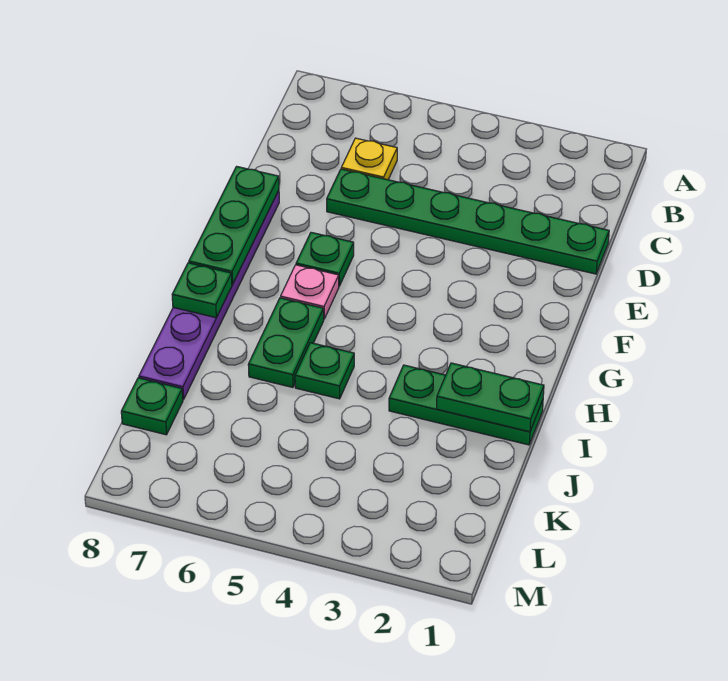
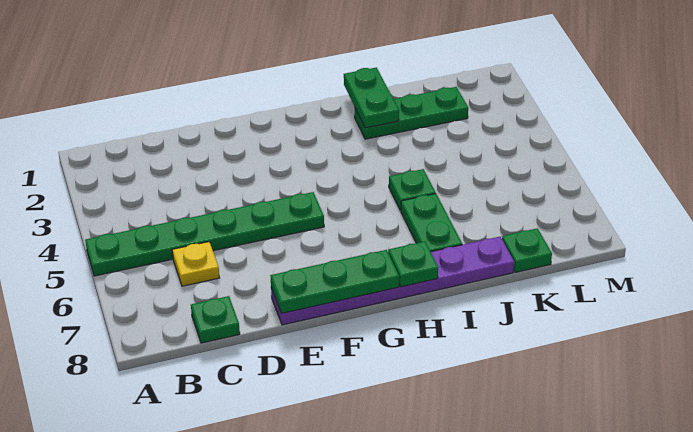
green plate D1:D6 level 1 -> green plate A5:F5 level 1
green plate F6 level 1 -> green plate C8 level 1
pink plate G6 level 1 -> none
green plate H6:I6 level 1 -> green plate I6:I7 level 1
green plate I1:I3 level 1 -> green plate I2:K2 level 1

